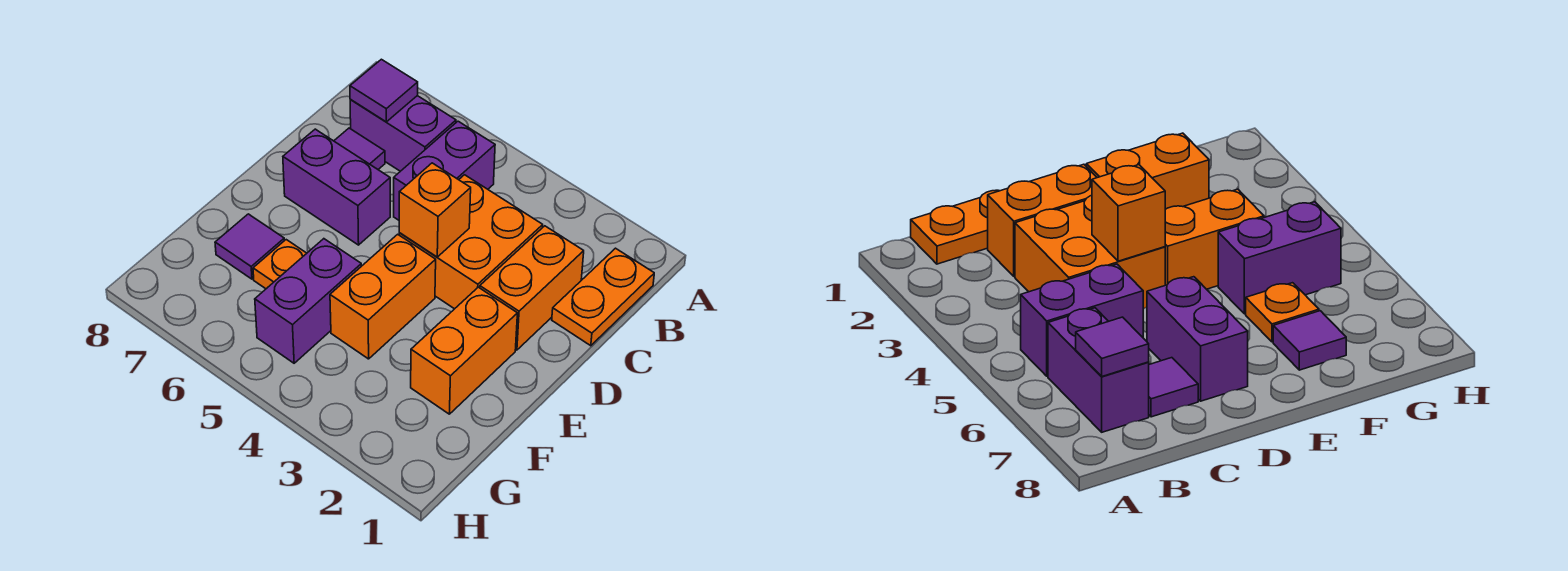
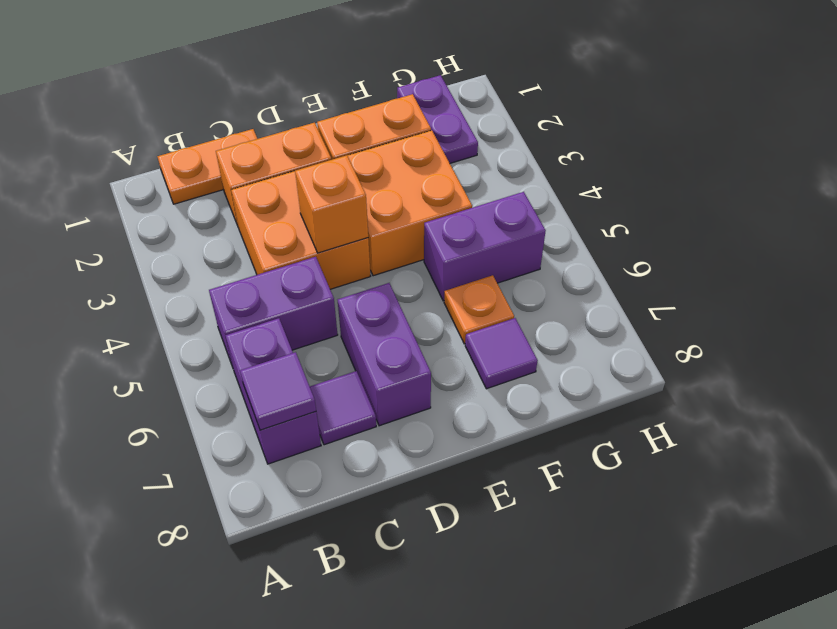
orange brick E4:F4 level 1 -> orange brick E3:F4 level 1
none -> purple plate G1:G2 level 1

